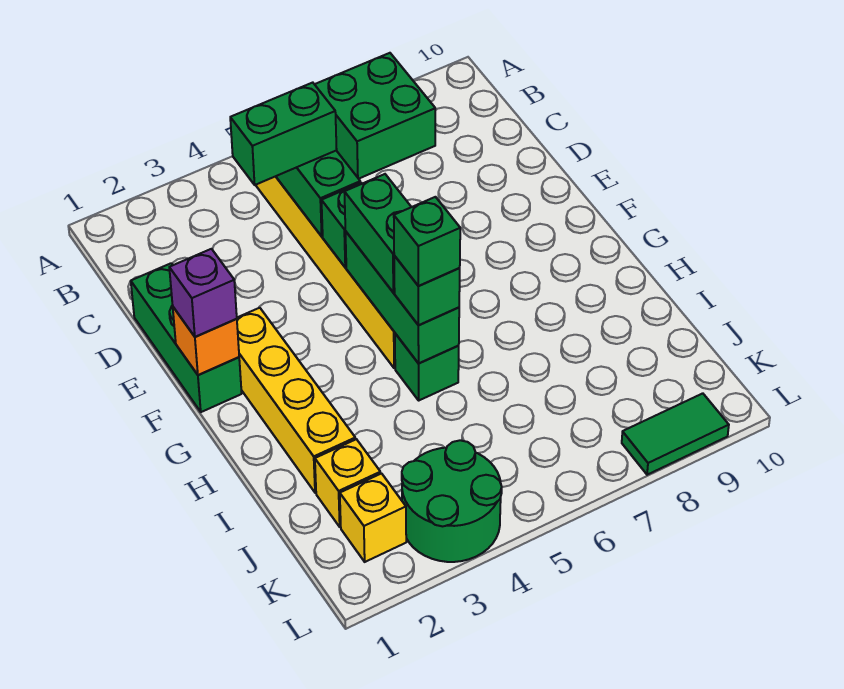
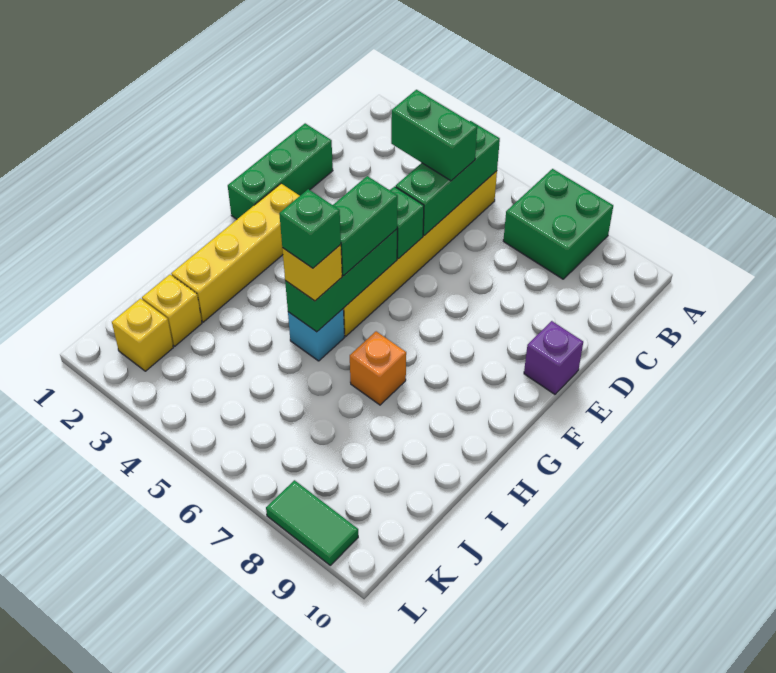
orange brick F1 level 2 -> orange brick H7 level 1
purple brick F1 level 3 -> purple brick E10 level 1
green brick H5 level 1 -> cyan brick H5 level 1
green brick H5 level 3 -> yellow brick H5 level 3
green round brick K3:L4 level 1 -> none

